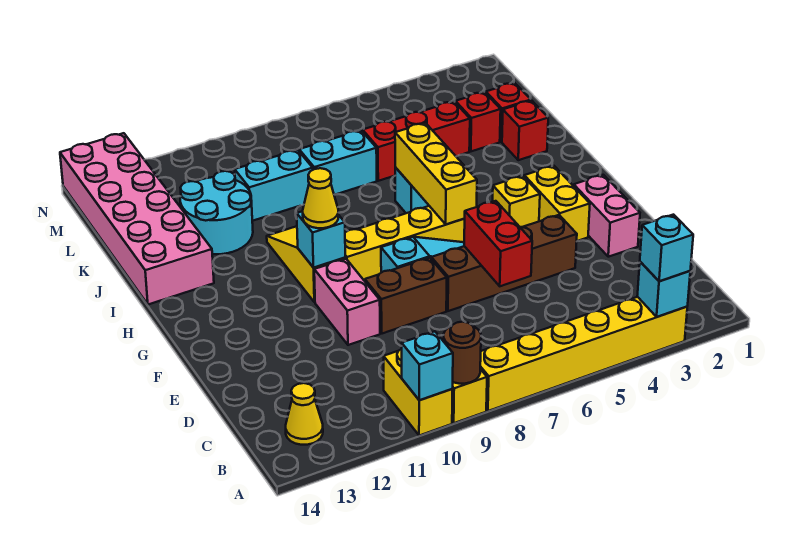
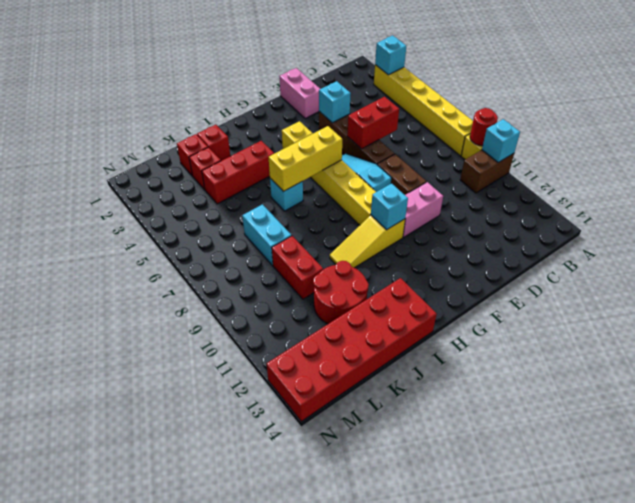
cyan brick A3 level 3 -> cyan brick E4 level 2
brown round brick A9 level 2 -> red round brick A9 level 2
yellow brick A10:B10 level 1 -> brown brick A10:B10 level 1
yellow cone B13 level 1 -> none
pink brick E2:F2 level 1 -> pink brick E1:E2 level 1
yellow brick F3:G3 level 1 -> none
yellow cone G10 level 3 -> none
pink brick I13:N14 level 1 -> red brick I13:N14 level 1
cyan round brick J11:K12 level 1 -> red round brick J11:K12 level 1
red brick K4:K6 level 1 -> red brick I4:K4 level 1
cyan brick K9:K10 level 1 -> red brick K9:K10 level 1

